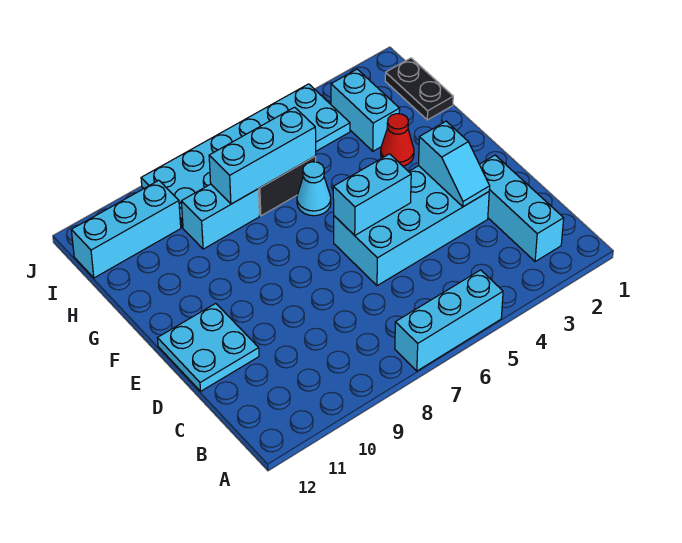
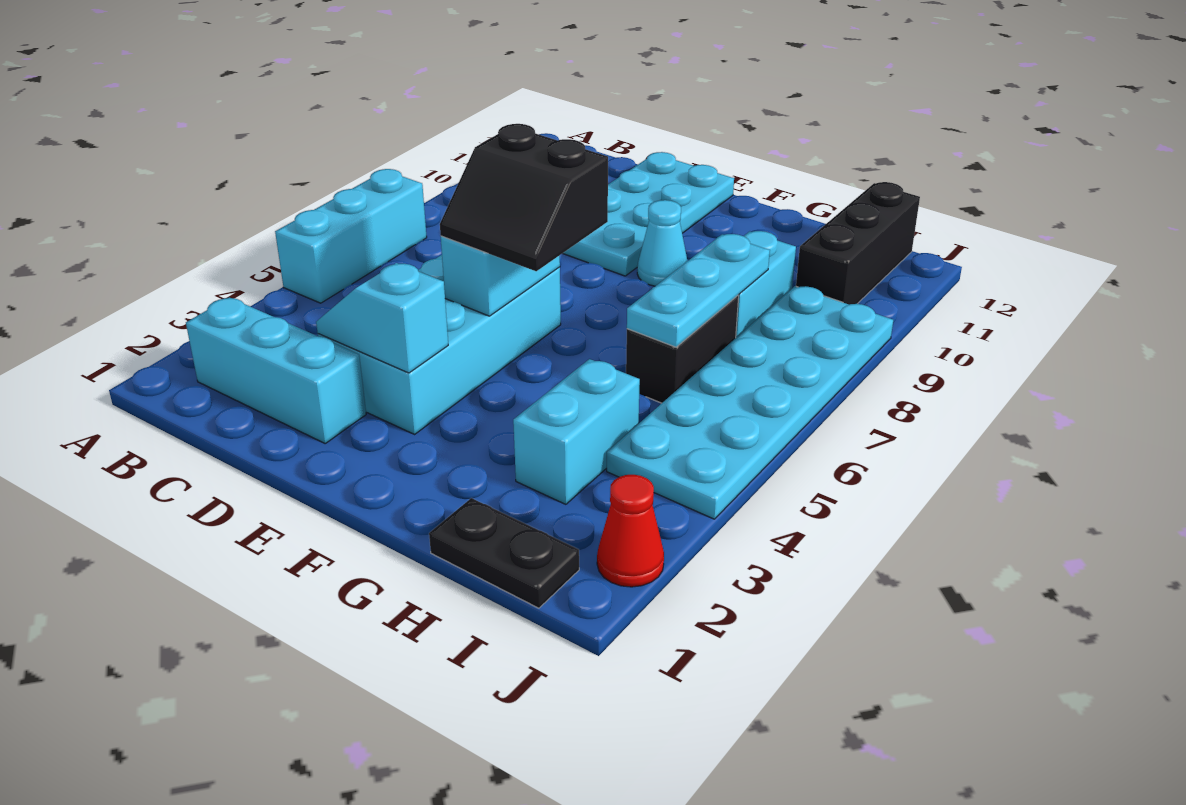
cyan plate D11:E12 level 1 -> cyan plate D9:E12 level 1
none -> black slope E5:F6 level 3 top 6
red cone G3 level 1 -> red cone J2 level 1
cyan cone G6 level 1 -> cyan cone F9 level 1
cyan brick H3:I3 level 1 -> cyan brick H3:H4 level 1
cyan brick H6:H8 level 2 -> cyan plate H6:H8 level 2
cyan brick I10:I12 level 1 -> black brick I10:I12 level 1

